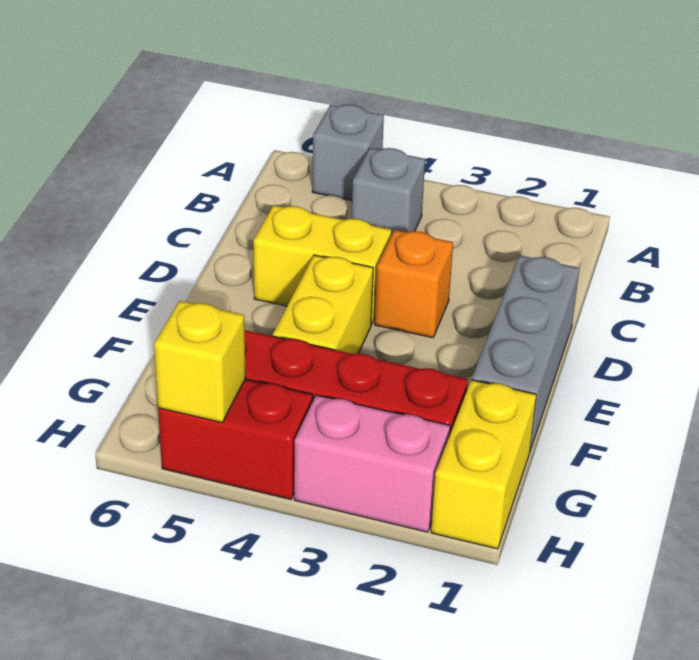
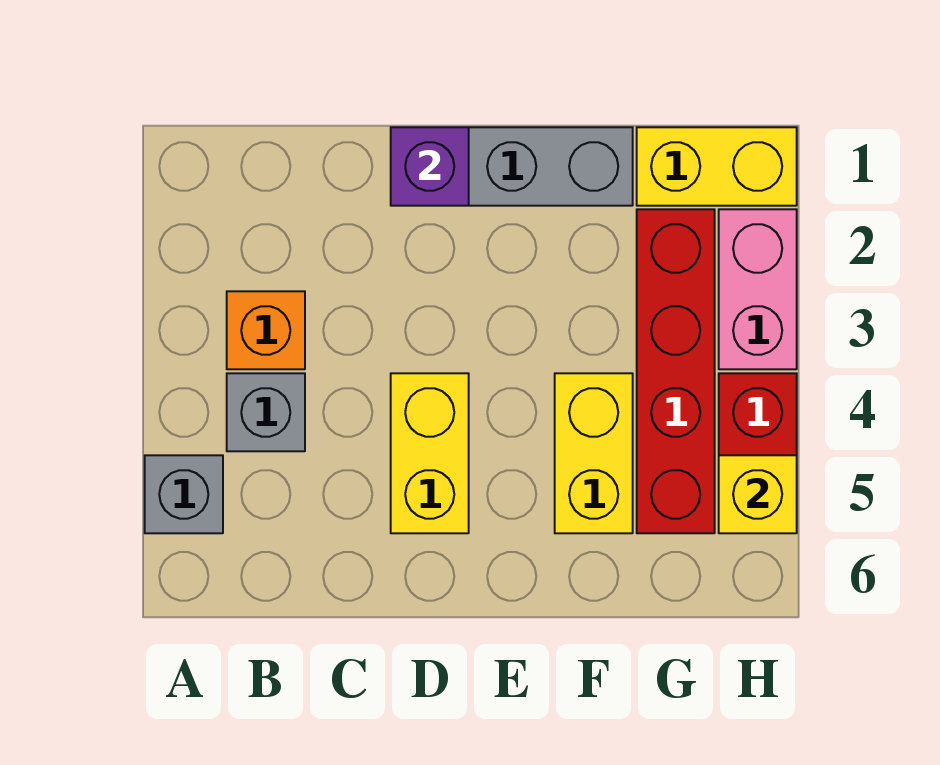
none -> purple brick D1 level 2
orange brick D3 level 1 -> orange brick B3 level 1
yellow brick E4:F4 level 1 -> yellow brick F4:F5 level 1

